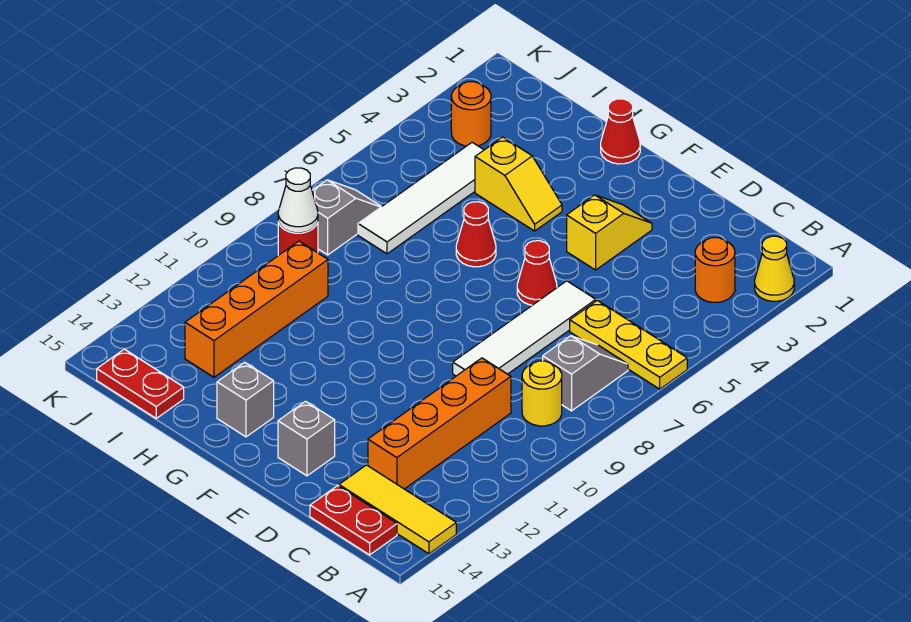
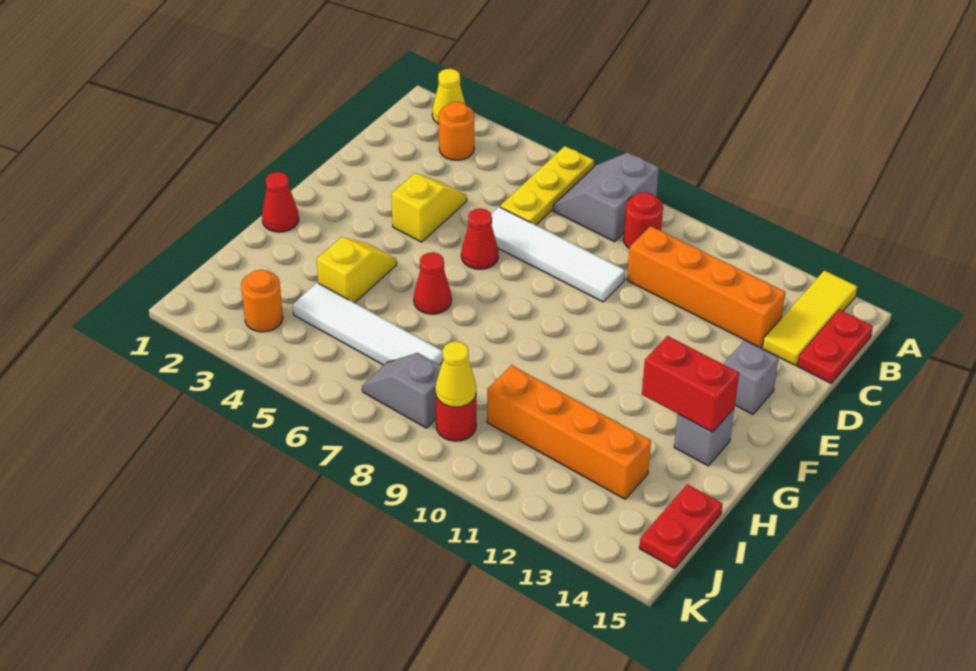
grey slope B7:B8 level 1 top 8 -> grey slope A7:B8 level 1 top 8
yellow round brick B9 level 1 -> red round brick B9 level 1
yellow slope E3:E4 level 1 top 4 -> yellow slope D4:E4 level 1 top E
none -> red brick G13:G14 level 2
white cone J9 level 2 -> yellow cone J9 level 2

